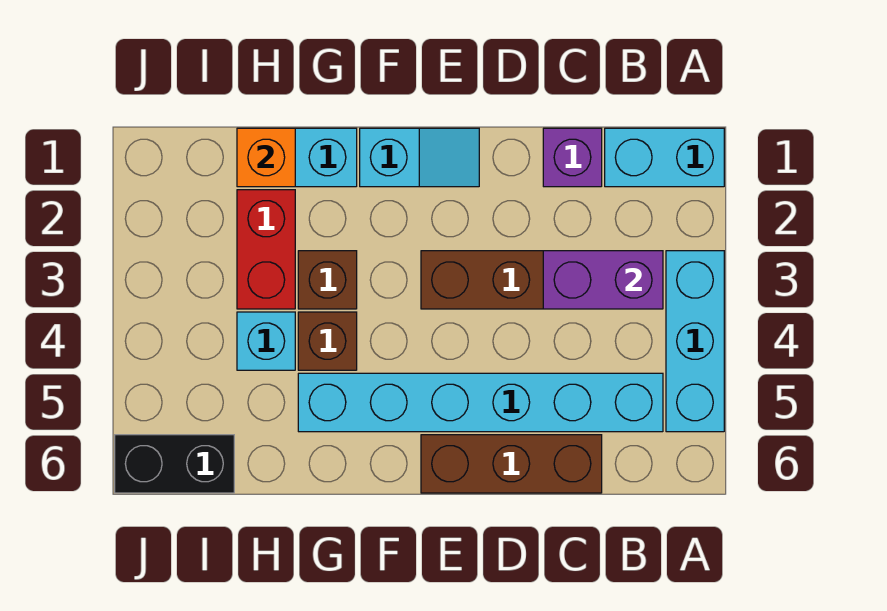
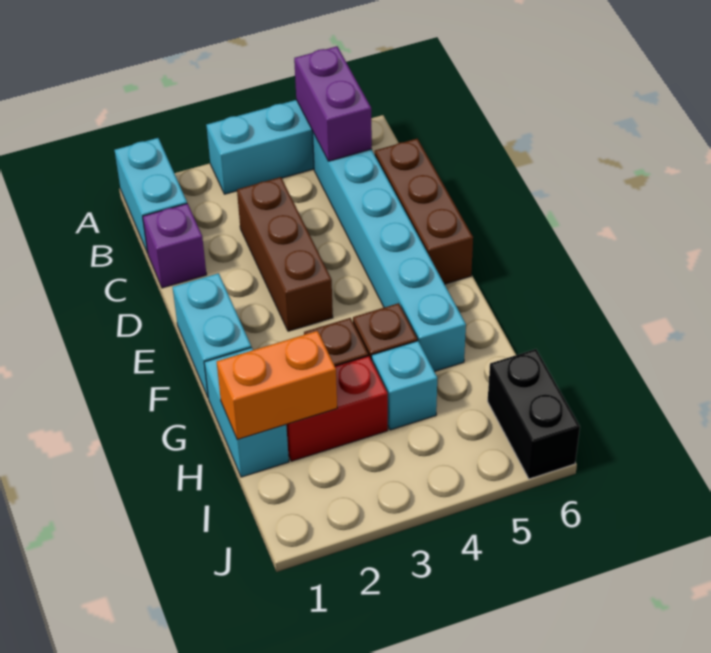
purple brick B3:C3 level 2 -> purple brick A5:B5 level 2
cyan slope E1:F1 level 1 top F -> cyan brick E1:F1 level 1
orange brick H1 level 2 -> orange brick H1:H2 level 2

